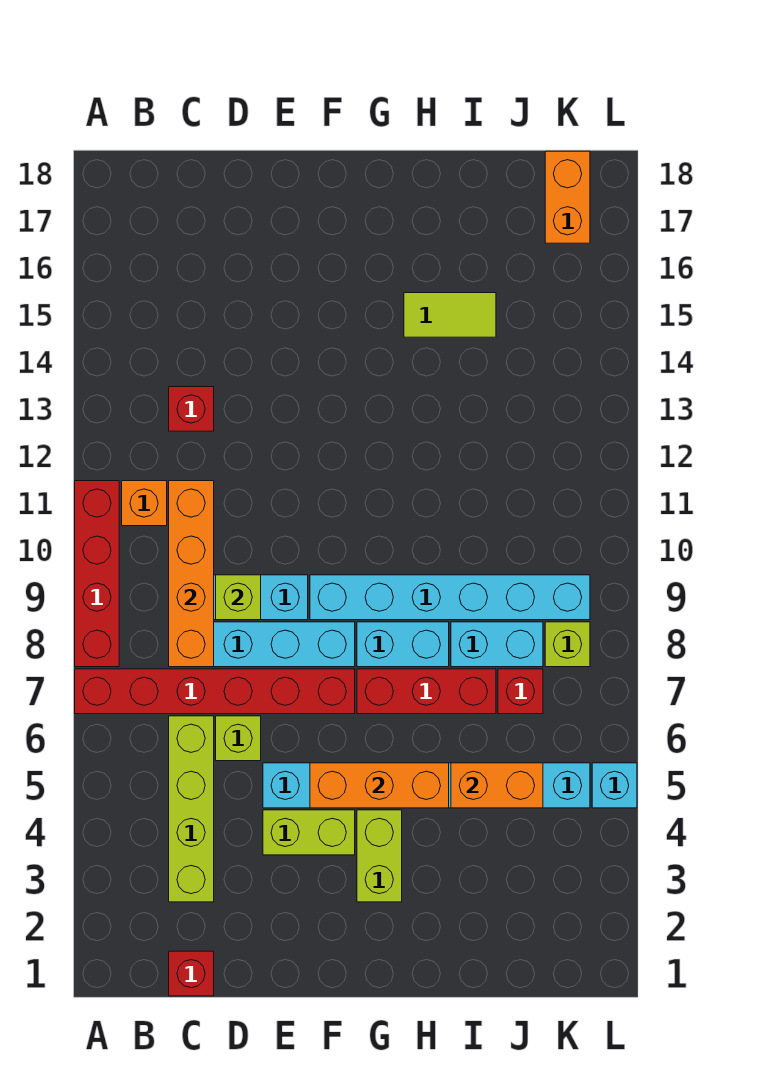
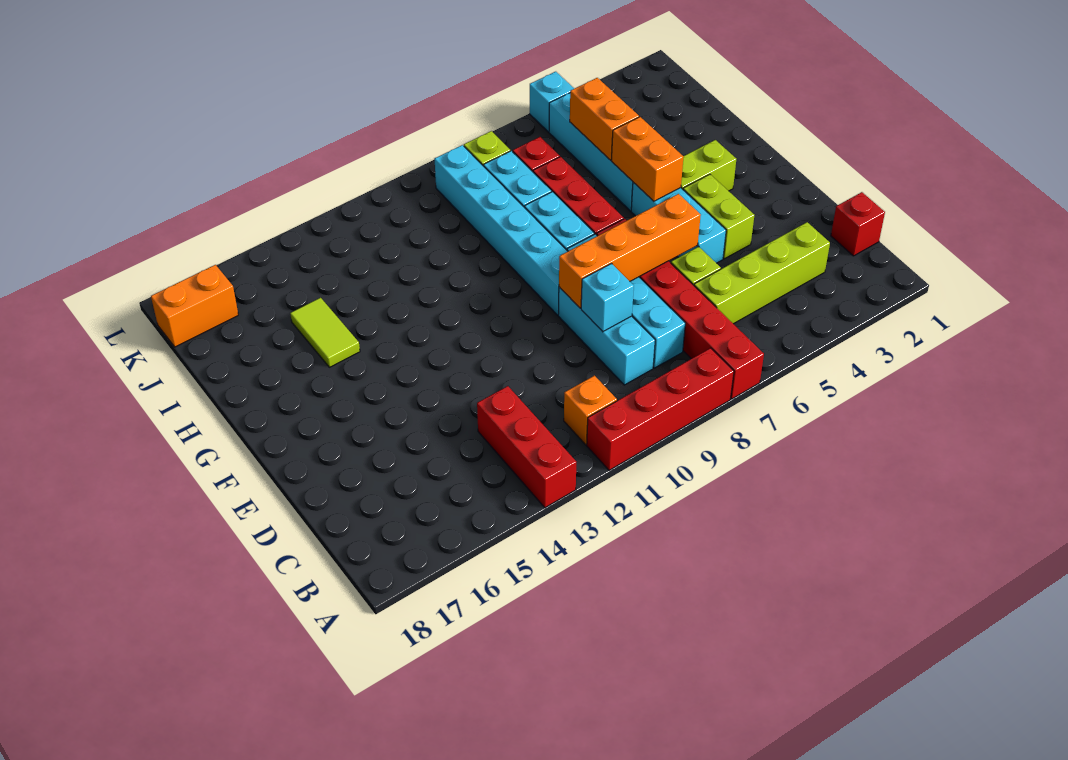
orange brick C8:C11 level 2 -> orange brick E6:E9 level 2
red brick C13 level 1 -> red brick A13:C13 level 1
lime brick D9 level 2 -> cyan brick D9 level 2
orange brick F5:H5 level 2 -> orange brick G5:H5 level 2

